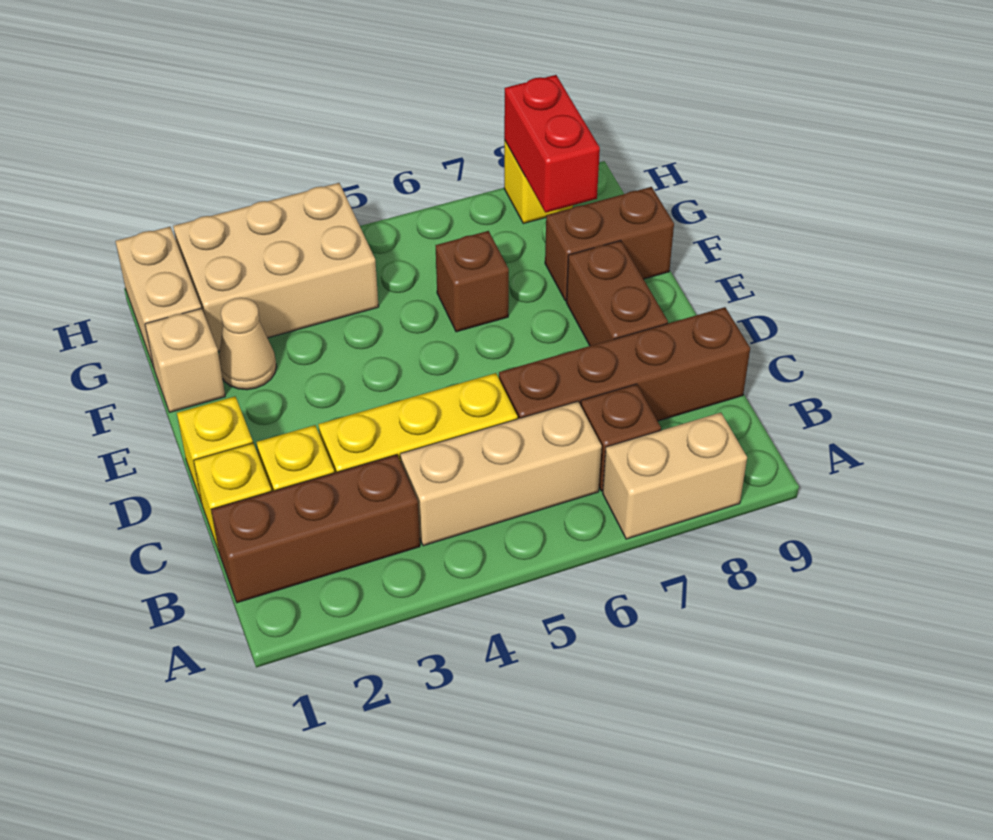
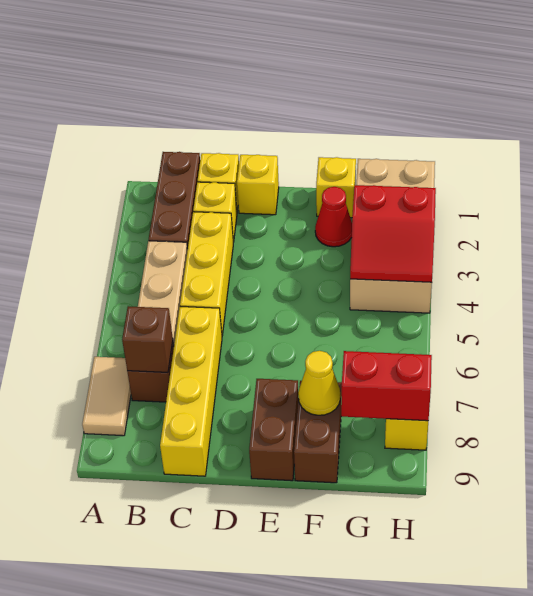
tan brick A7:A8 level 1 -> tan tile A7:A8 level 1
brown brick C6:C9 level 1 -> yellow brick C6:C9 level 1
brown brick D8:E8 level 1 -> brown brick E8:E9 level 1
tan brick F1 level 1 -> yellow brick F1 level 1
tan cone F2 level 1 -> red cone F2 level 1
brown brick F6 level 1 -> brown brick B7 level 2
none -> yellow cone F8 level 2
none -> red slope G3:H4 level 2 top 3

